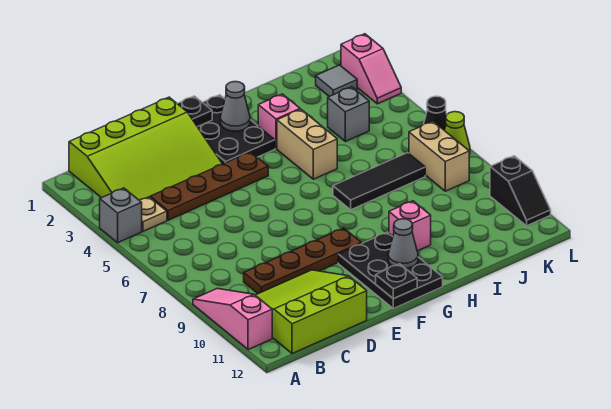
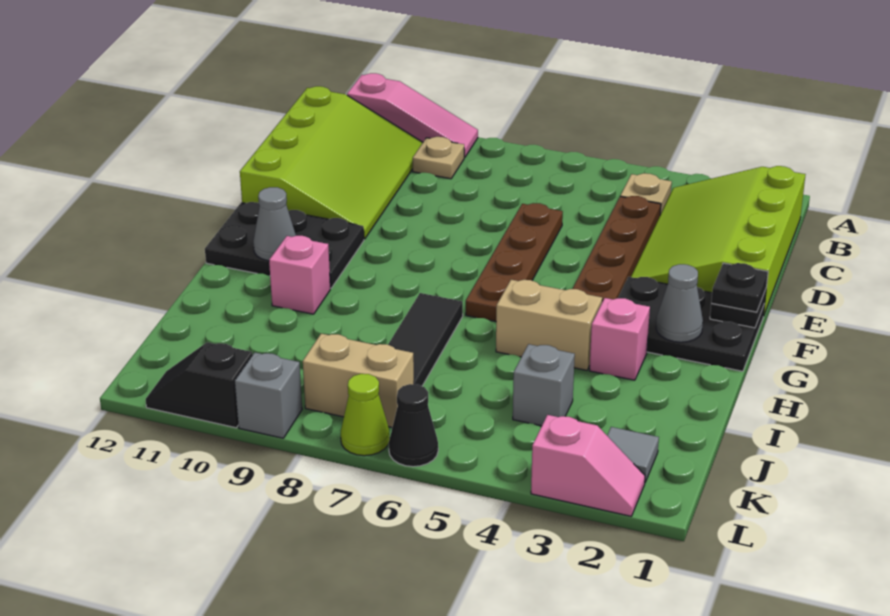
grey brick A4 level 1 -> grey brick L9 level 1
none -> tan plate B9 level 1
lime slope B10:D12 level 1 top 12 -> lime slope B10:E12 level 1 top 12
brown plate C9:F9 level 1 -> brown plate D6:G6 level 1
black plate F12 level 2 -> black plate F1 level 3
pink slope L2:L3 level 1 top 2 -> pink slope L2:L3 level 1 top 3

